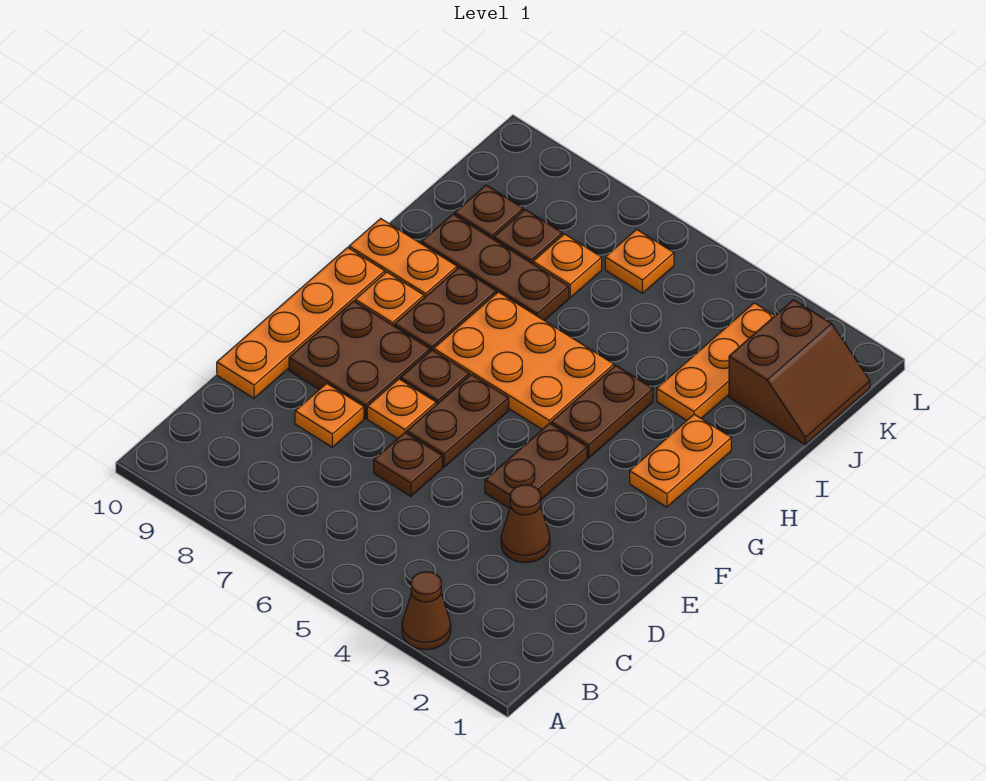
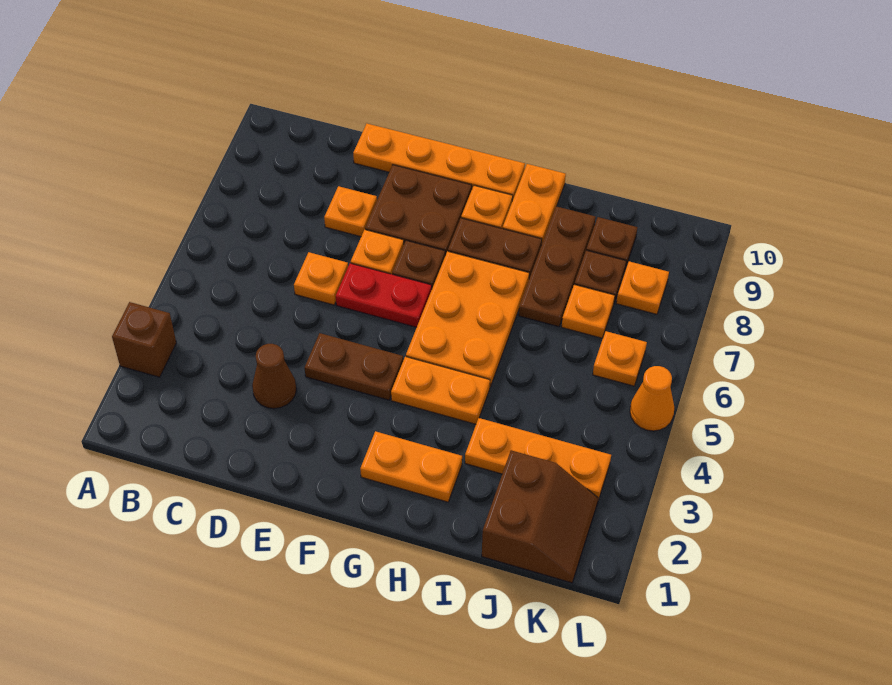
brown cone A3 level 1 -> brown brick A3 level 1
brown plate D6 level 1 -> orange plate D6 level 1
brown plate E6:F6 level 1 -> red plate E6:F6 level 1
brown plate G4:H4 level 1 -> orange plate G4:H4 level 1
brown slope J1:K2 level 1 top 2 -> brown slope J1:K2 level 1 top J
none -> orange plate K8 level 1
none -> orange cone L5 level 1

